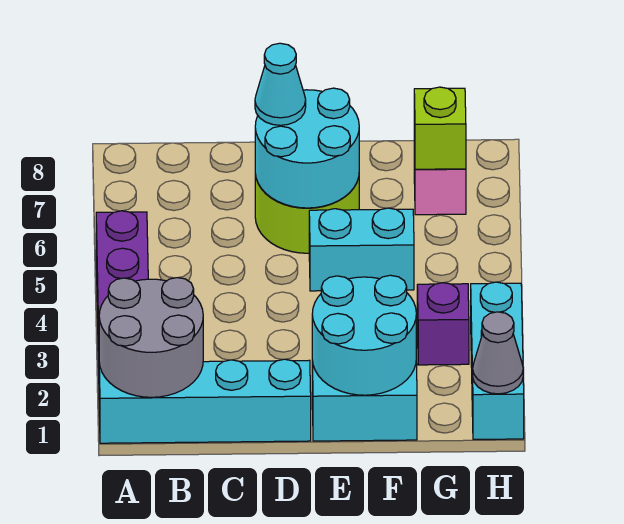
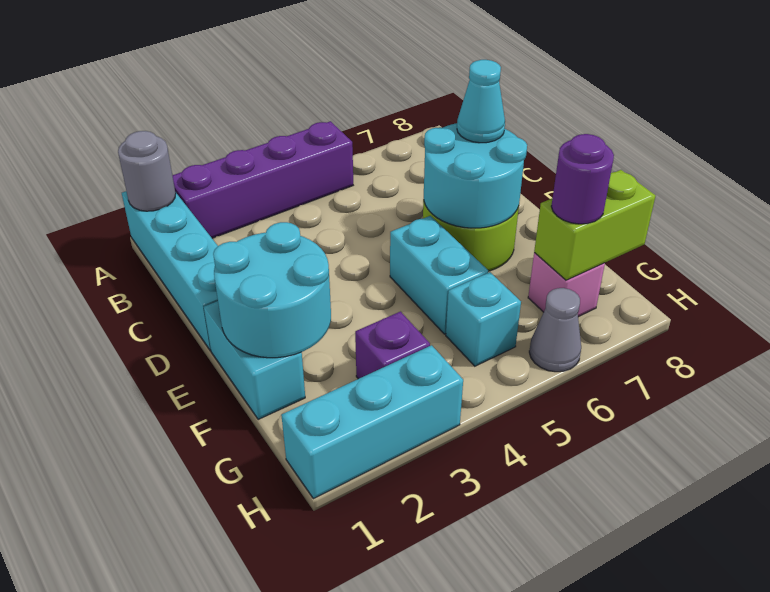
grey round brick A1:B2 level 2 -> grey round brick A1 level 2
none -> cyan brick G5 level 1
lime brick G7 level 2 -> lime brick G7:G8 level 2
none -> purple round brick G7 level 3
grey cone H1 level 2 -> grey cone H6 level 1

